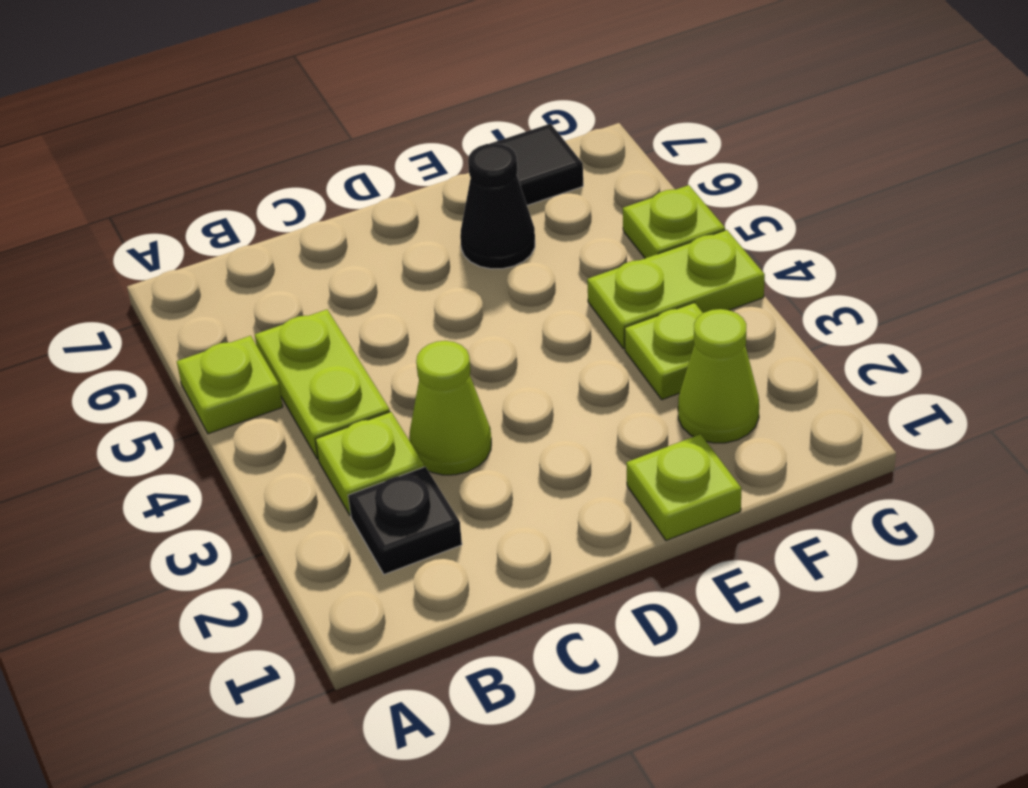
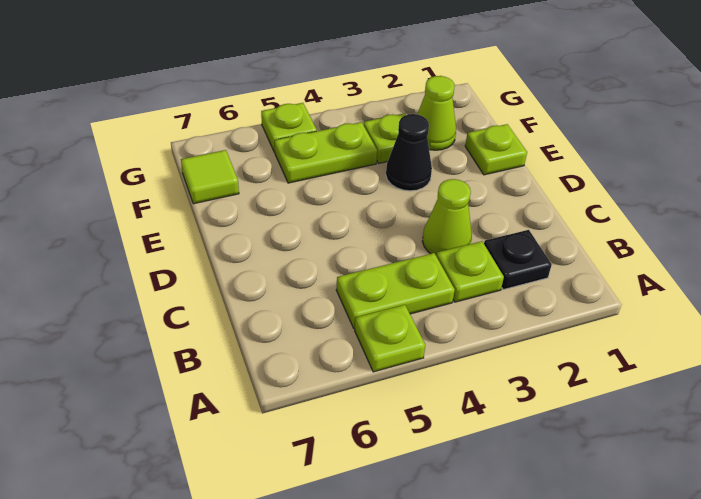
black cone E6 level 1 -> black cone E3 level 1
lime plate F4:G4 level 1 -> lime plate F4:F5 level 1
black tile F7 level 1 -> lime tile F7 level 1

